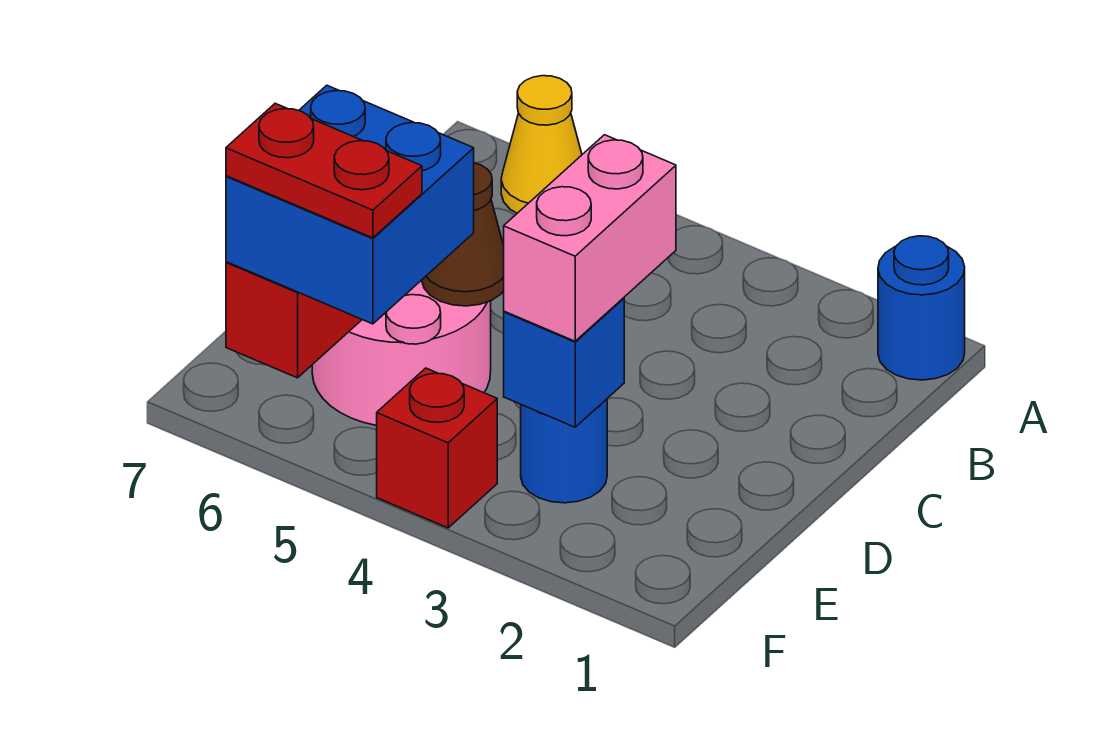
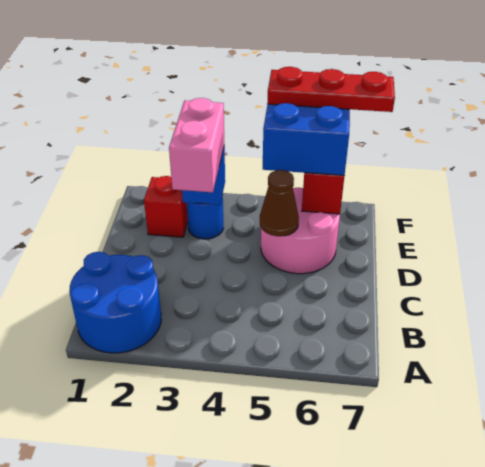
blue round brick A1 level 1 -> blue round brick A1:B2 level 1
yellow cone A6 level 1 -> none
red brick F4 level 1 -> red brick E2 level 1
red plate F5:F6 level 4 -> red plate F5:F7 level 4

